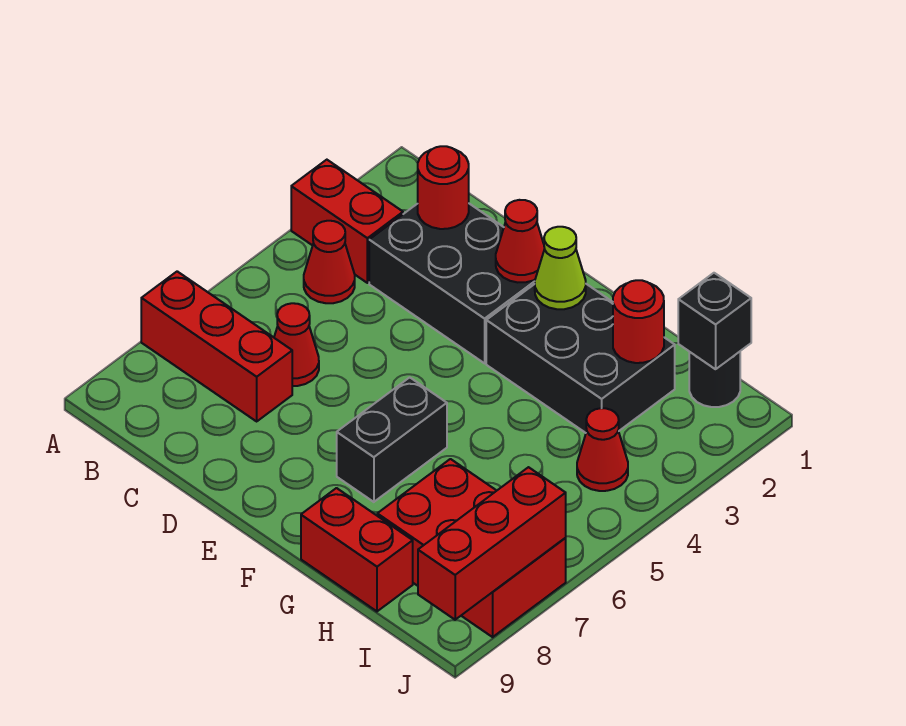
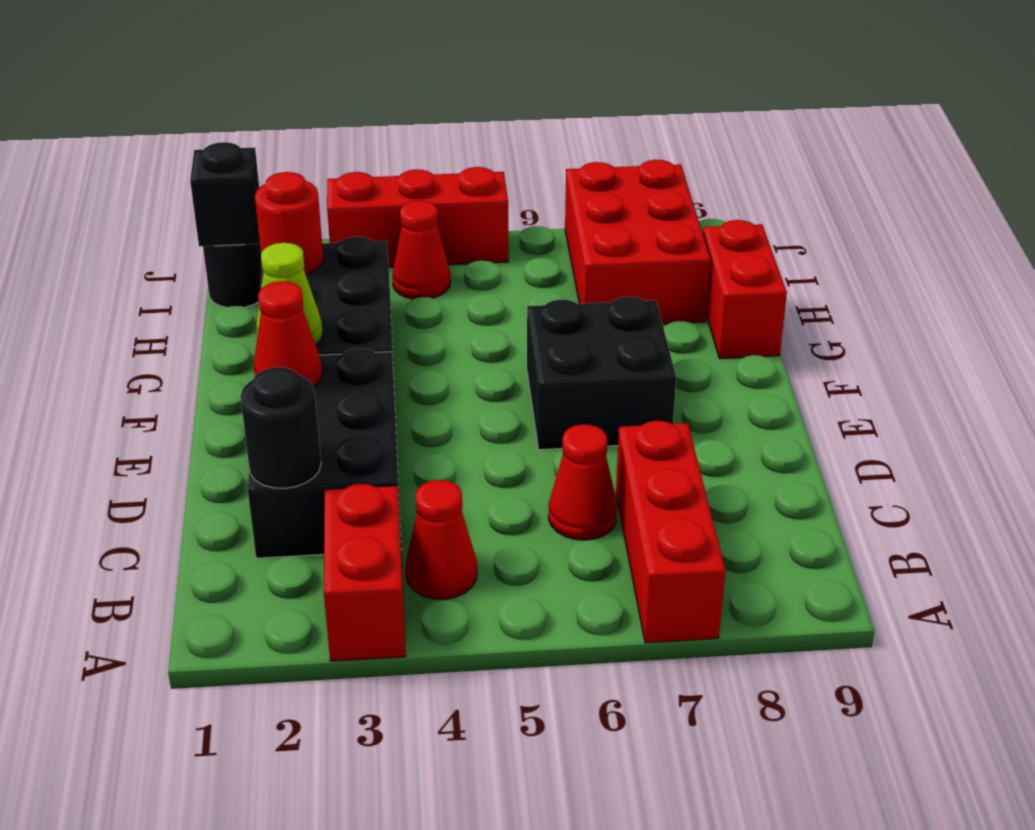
red round brick C2 level 2 -> black round brick C2 level 2
black brick F6:F7 level 1 -> black brick E6:F7 level 1
red brick J7:J9 level 2 -> red brick J3:J5 level 1

